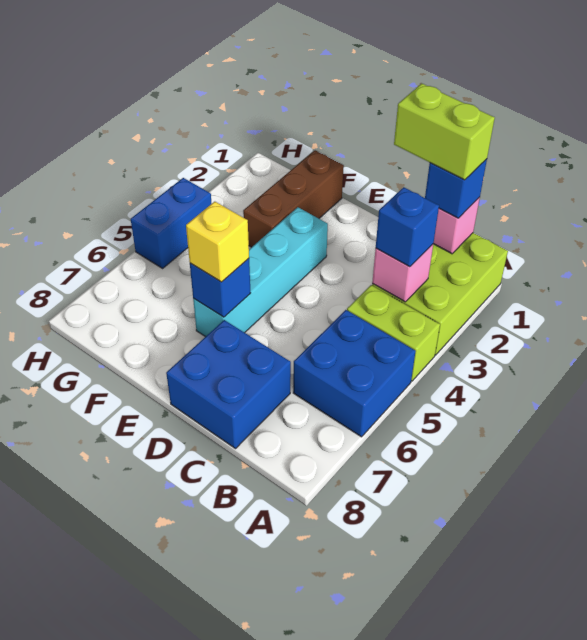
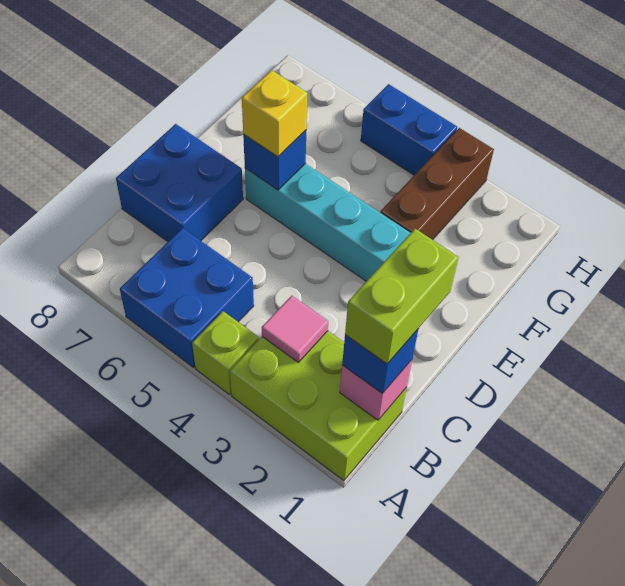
lime brick A4:B4 level 1 -> lime brick A4 level 1
pink brick B3 level 2 -> pink tile B3 level 2
blue brick B3 level 3 -> none
brown brick F1:F3 level 1 -> brown brick F3:H3 level 1

